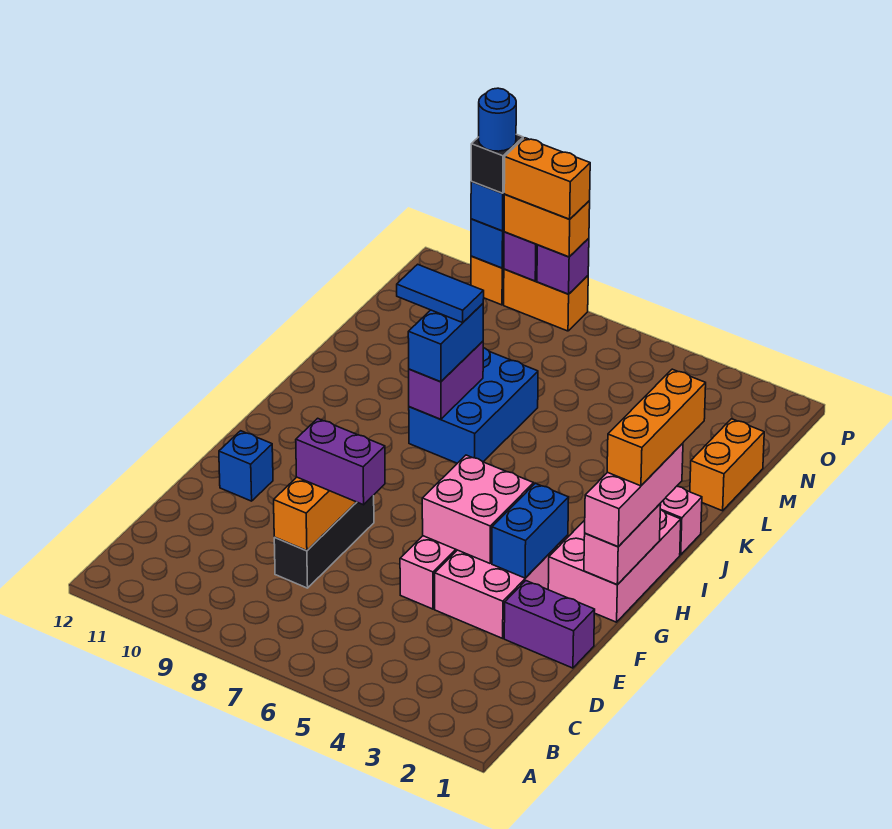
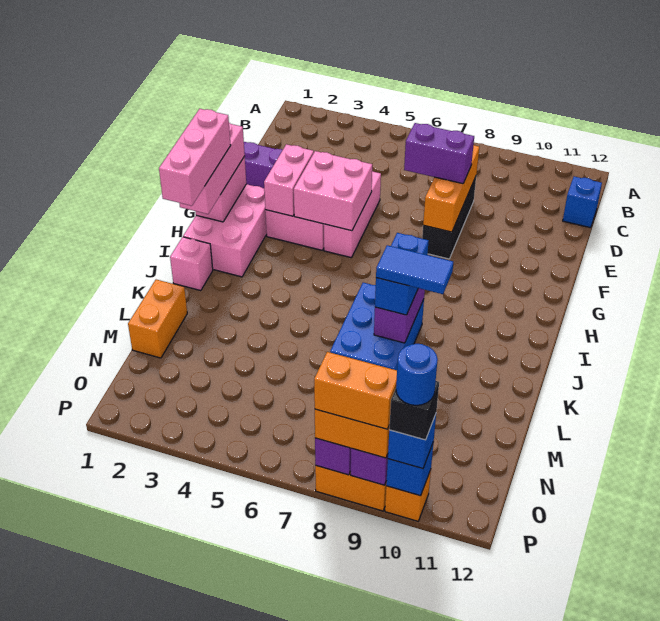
blue brick F3:G3 level 2 -> pink brick F3:G3 level 2
blue brick F11 level 1 -> blue brick C12 level 1
orange brick H1:J1 level 4 -> pink brick H1:J1 level 4

